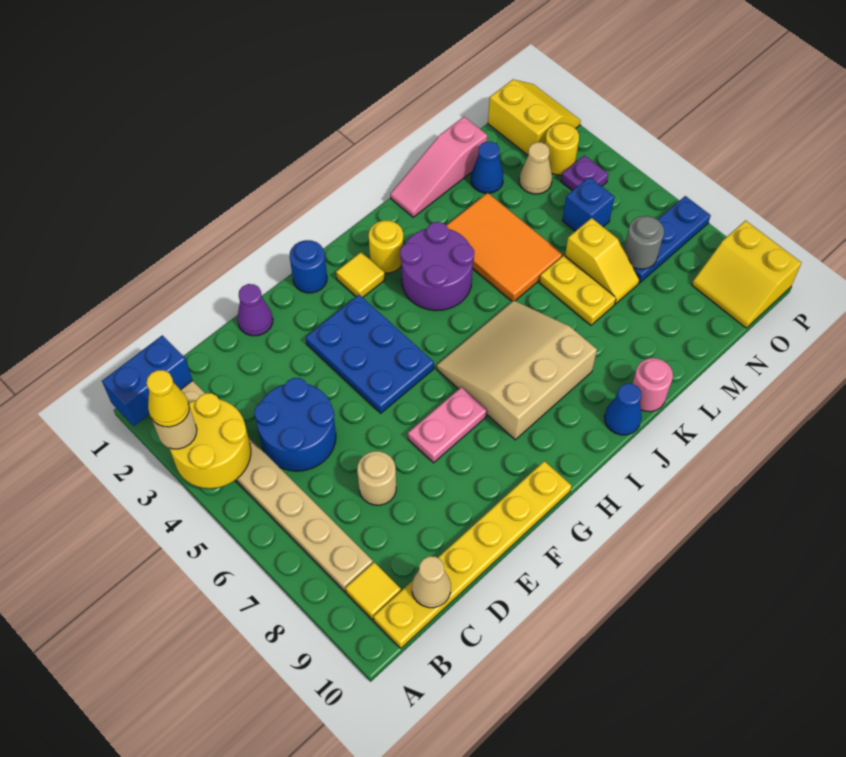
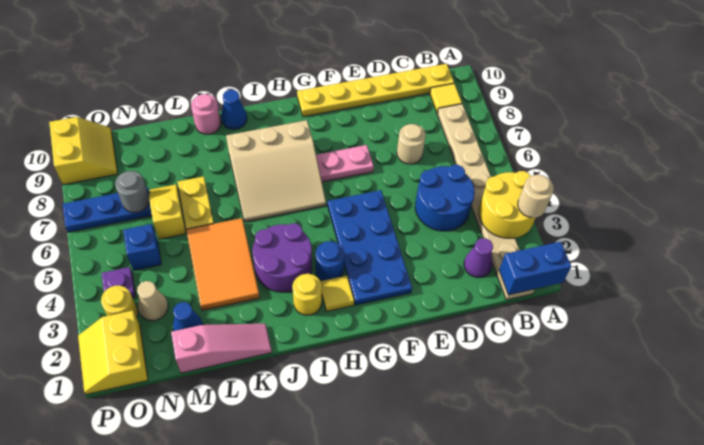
yellow cone A3 level 4 -> none
tan cone C10 level 2 -> none
purple cone E1 level 1 -> purple cone C2 level 1
blue plate F3:G5 level 1 -> blue plate F2:G5 level 1
blue round brick G1 level 1 -> blue round brick H3 level 1

